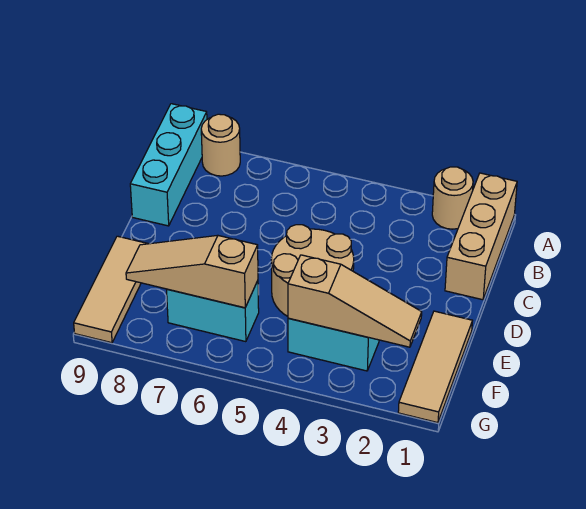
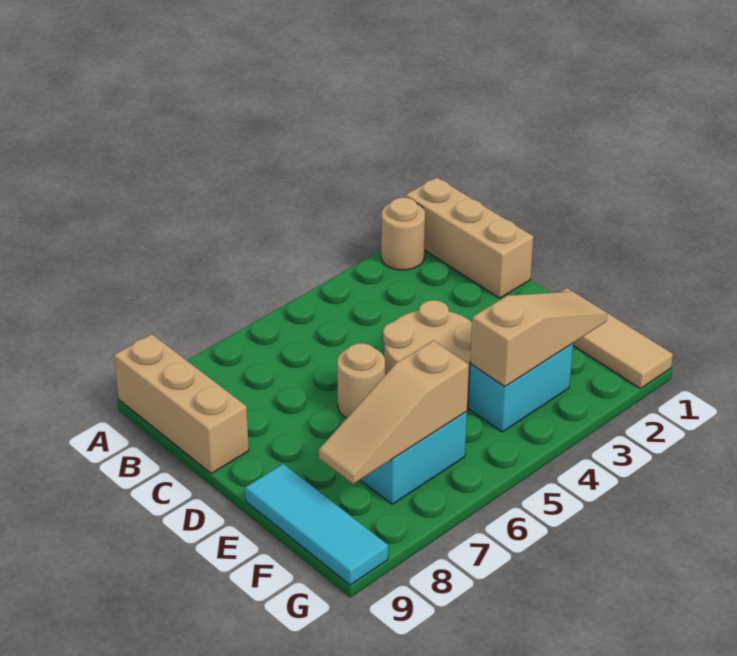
tan round brick A8 level 1 -> tan round brick D6 level 1
cyan brick A9:C9 level 1 -> tan brick A9:C9 level 1
tan tile E9:G9 level 1 -> cyan tile E9:G9 level 1

